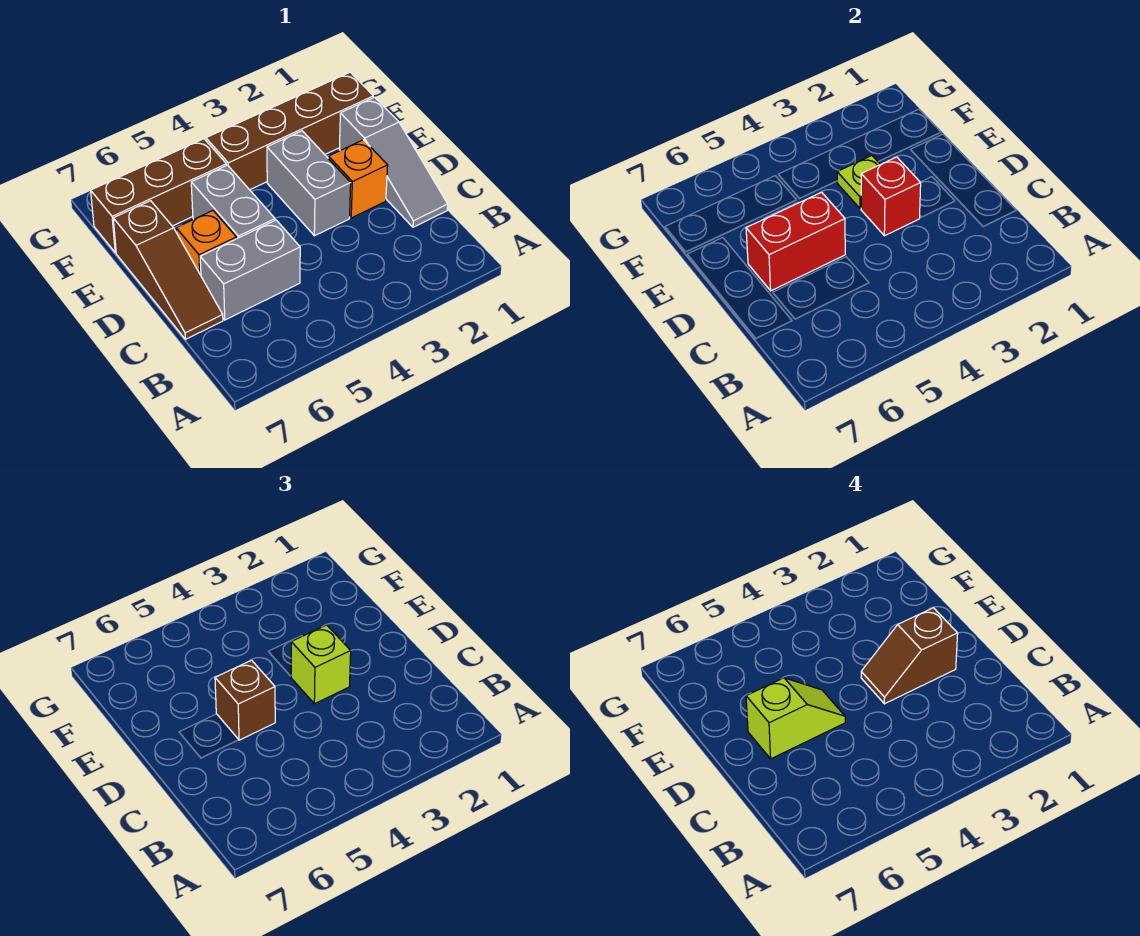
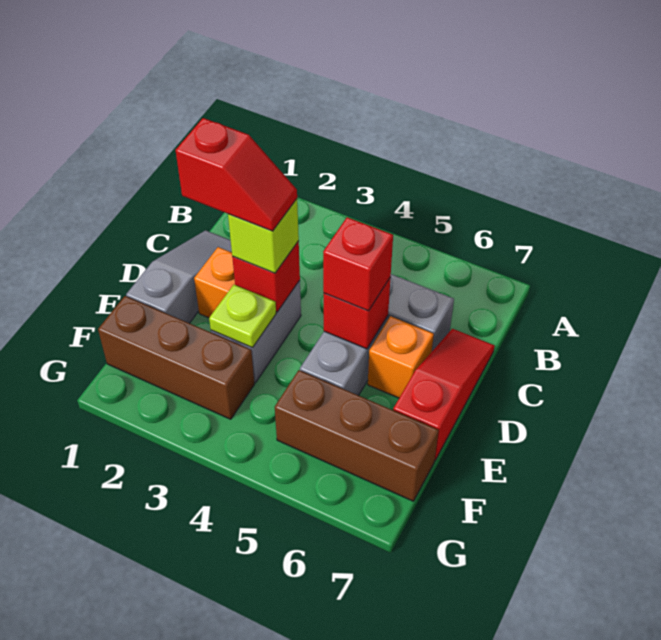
brown slope C7:E7 level 1 top E -> red slope C7:E7 level 1 top E
brown slope D2:D3 level 4 top 2 -> red slope D2:D3 level 4 top 2
red brick D5:D6 level 2 -> red brick D5 level 2
brown brick D5 level 3 -> red brick D5 level 3
lime slope D5:D6 level 4 top 6 -> none
brown brick F1:F4 level 1 -> brown brick F1:F3 level 1

